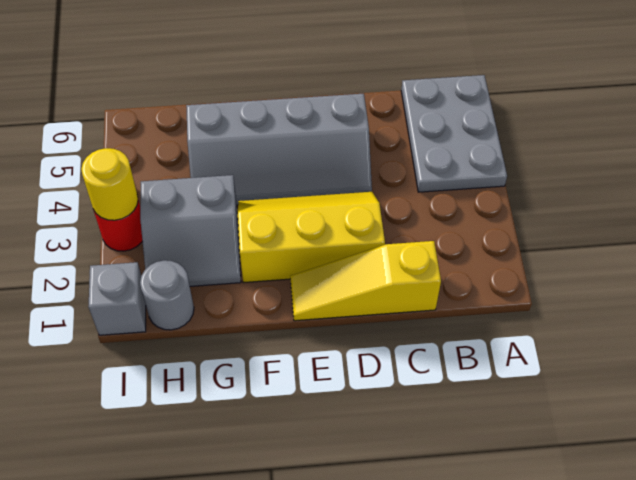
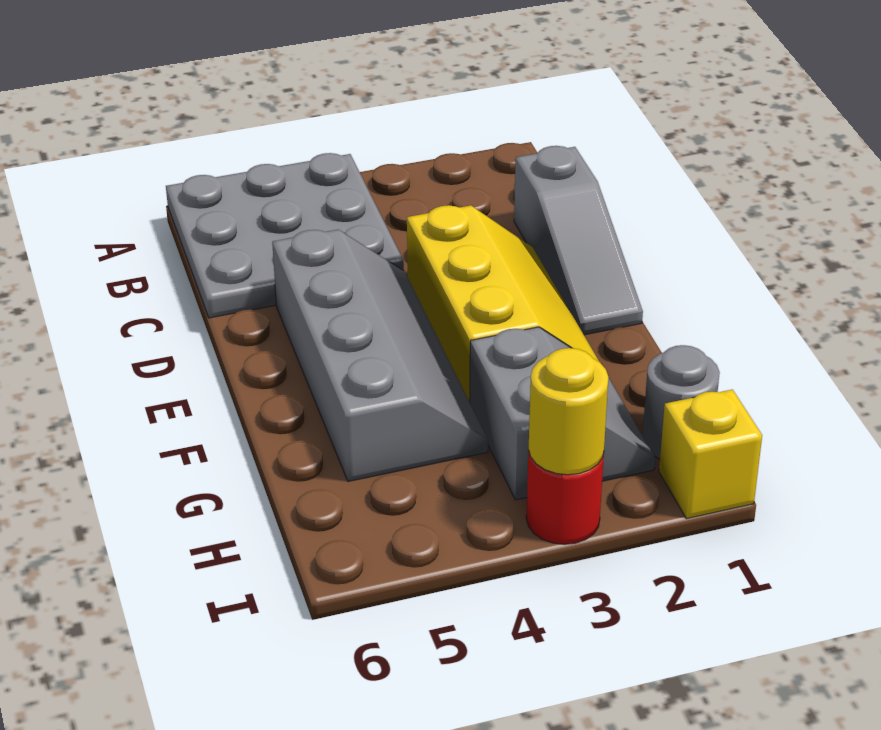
grey plate A4:B6 level 1 -> grey plate A4:C6 level 1
yellow slope C1:E1 level 1 top C -> grey slope C1:E1 level 1 top C
yellow slope D2:F3 level 1 top 2 -> yellow slope D2:F3 level 1 top 3
grey brick I1 level 1 -> yellow brick I1 level 1

